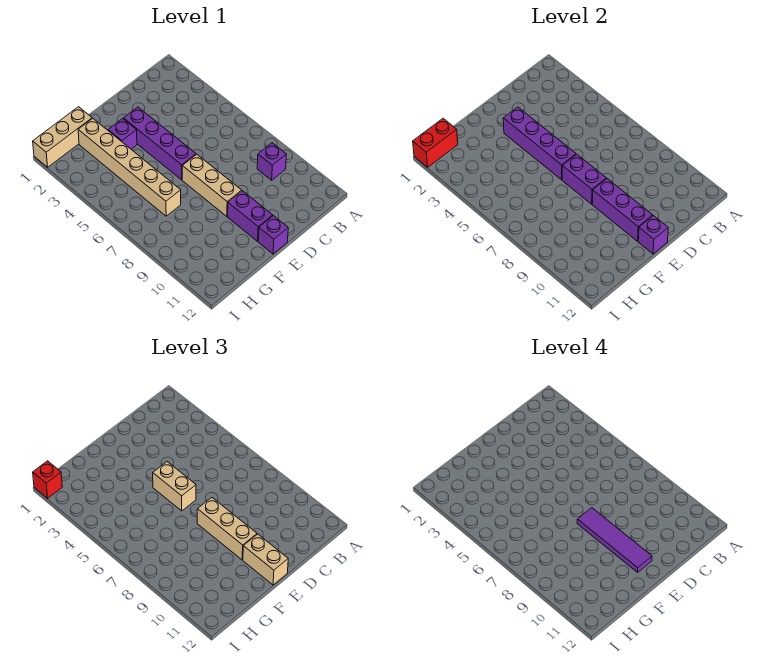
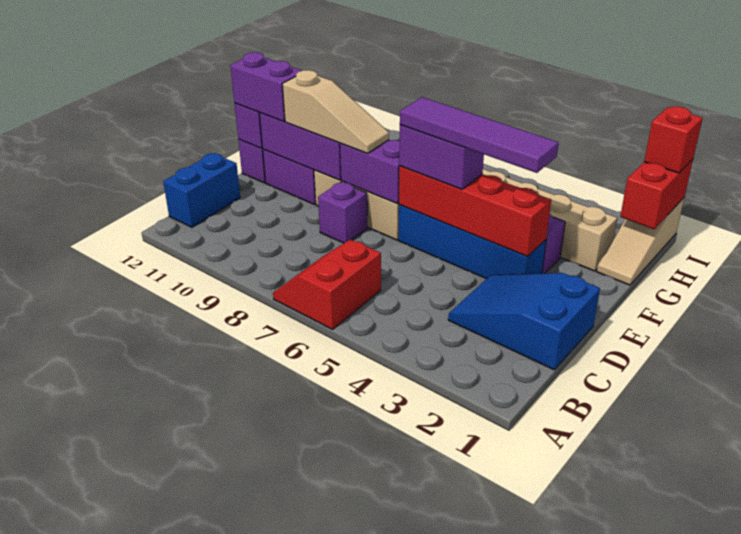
none -> red slope A6:B7 level 1 top 6
purple brick B9 level 1 -> purple brick D8 level 1
none -> blue brick B12:C12 level 1
none -> blue slope C1:D3 level 1 top 1
purple brick E3:E6 level 1 -> blue brick E3:E6 level 1
purple brick E3:E6 level 2 -> red brick E3:E6 level 2
tan brick E5:E6 level 3 -> purple brick E5:E6 level 3
tan brick E8:E10 level 3 -> tan slope E8:E10 level 3 top 10
purple tile E8:E11 level 4 -> purple tile E3:E6 level 4
tan brick E11:E12 level 3 -> purple brick E11:E12 level 3
tan brick G1:I1 level 1 -> tan slope G1:I1 level 1 top I

